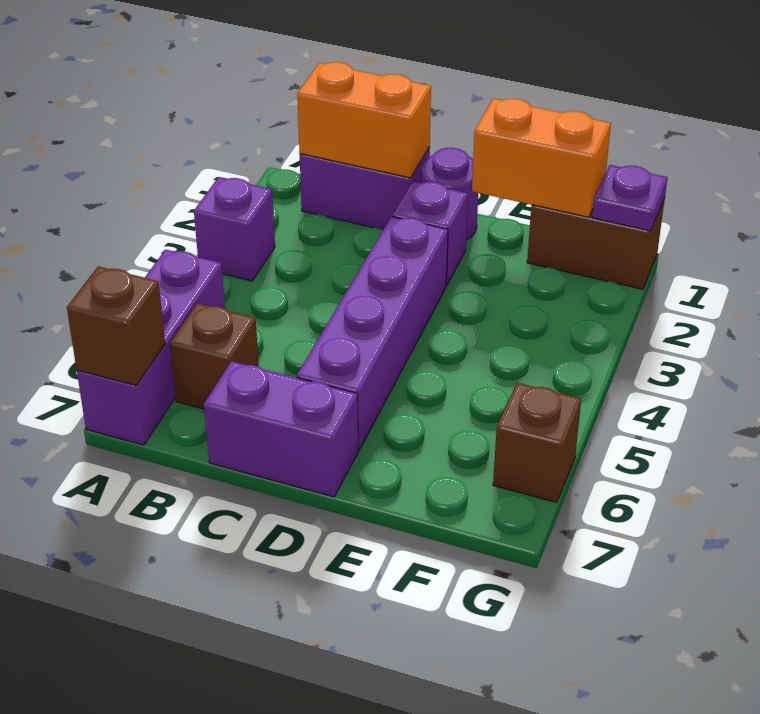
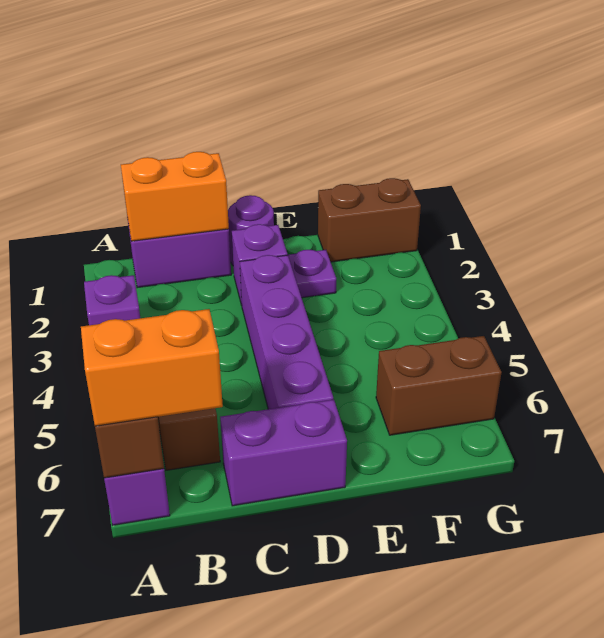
orange brick E1:F1 level 2 -> orange brick A7:B7 level 3
purple plate G1 level 2 -> purple plate E2 level 1
brown brick G6 level 1 -> brown brick F6:G6 level 1

